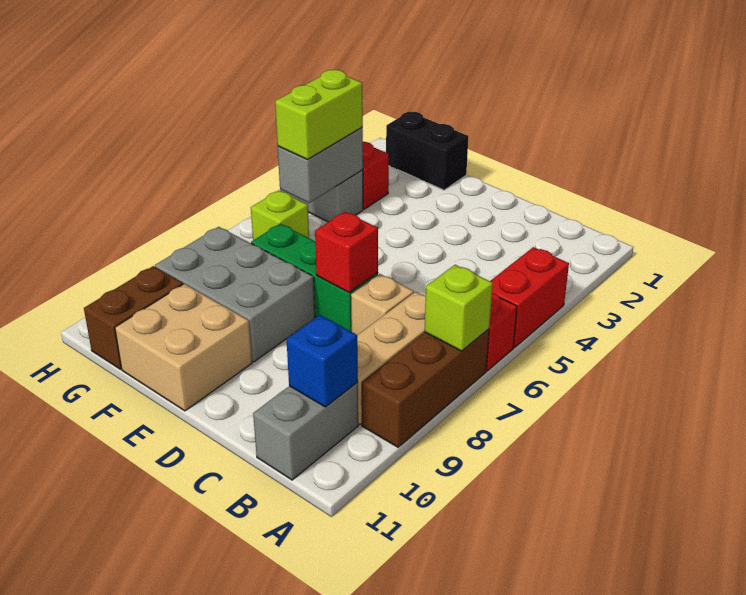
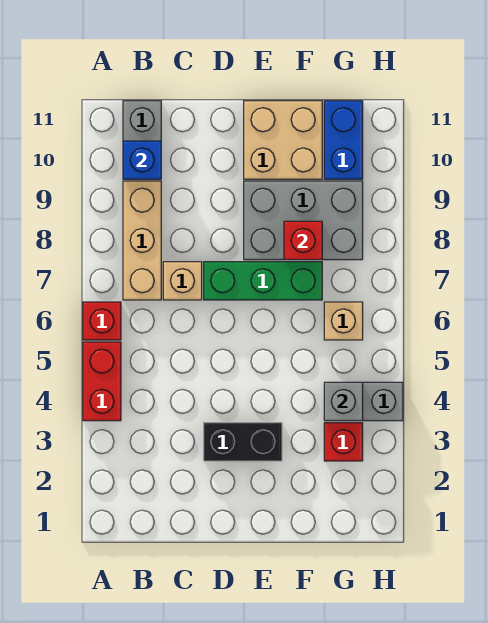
brown brick A7:A9 level 1 -> none
lime brick A7 level 2 -> none
red brick D7 level 2 -> red brick F8 level 2
black brick F1:G1 level 1 -> black brick D3:E3 level 1
grey brick G4:G5 level 2 -> grey brick G4 level 2
lime brick G4:G5 level 3 -> none
lime brick G6 level 1 -> tan brick G6 level 1
brown brick G10:G11 level 1 -> blue brick G10:G11 level 1

